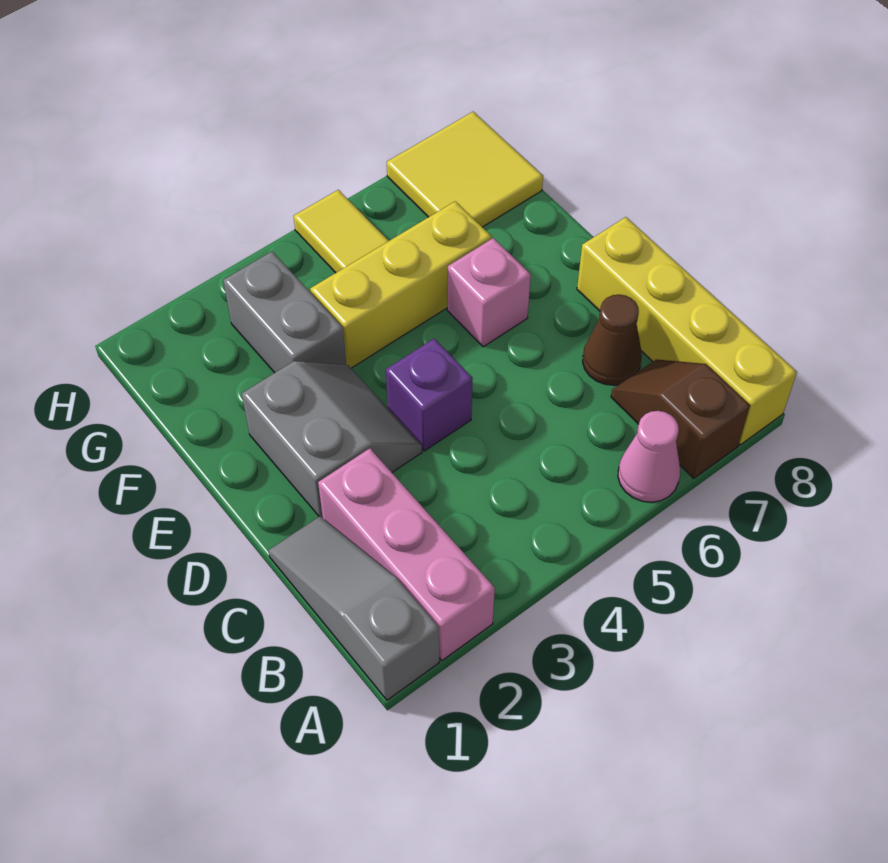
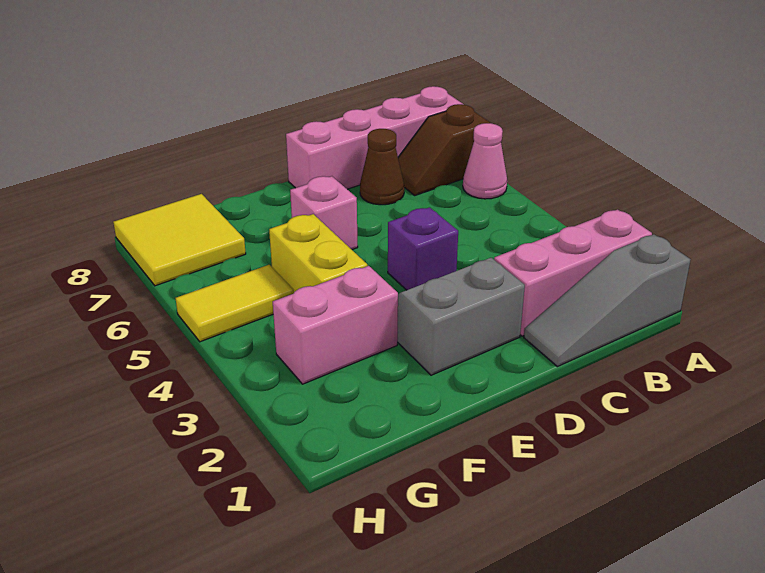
yellow brick A8:D8 level 1 -> pink brick A8:D8 level 1
grey brick F3:G3 level 1 -> pink brick F3:G3 level 1
yellow brick F4:F6 level 1 -> yellow brick F4:F5 level 1

